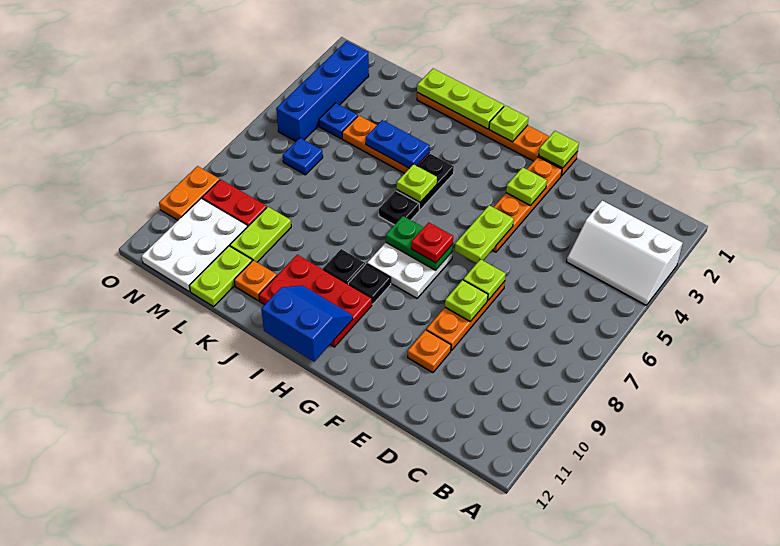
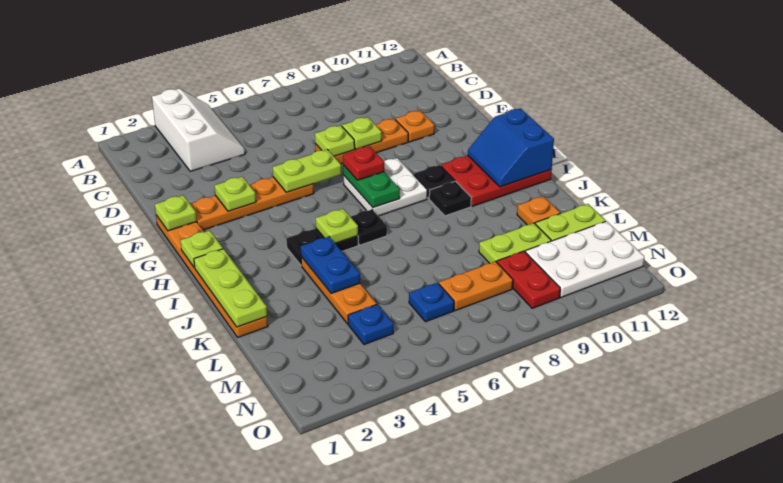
red plate H10:J11 level 1 -> red plate H10:I12 level 1
blue brick N2:N5 level 1 -> none
orange plate O9:O10 level 1 -> orange plate M7:M8 level 1

